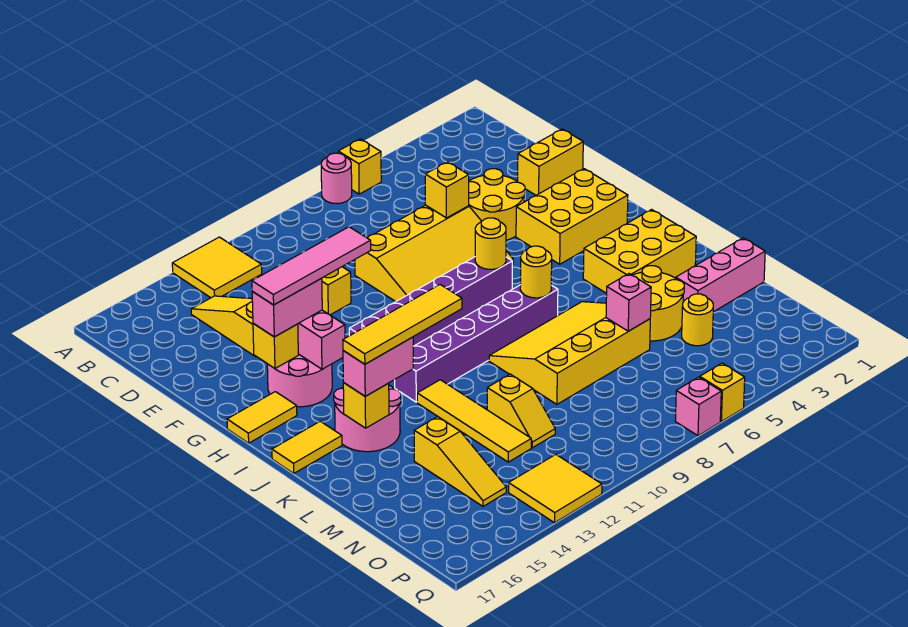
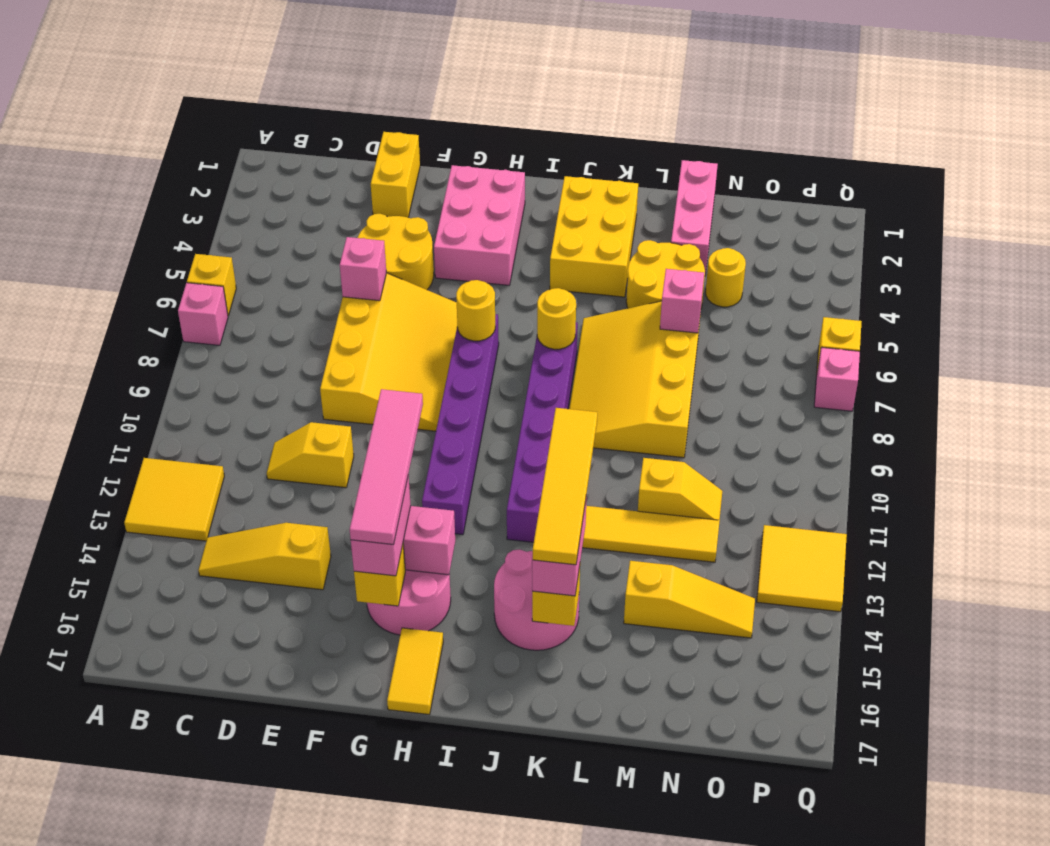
pink round brick A7 level 1 -> pink brick A7 level 1
yellow brick E6 level 2 -> pink brick E6 level 2
yellow brick G2:H4 level 1 -> pink brick G2:H4 level 1
yellow tile J16:J17 level 1 -> none

